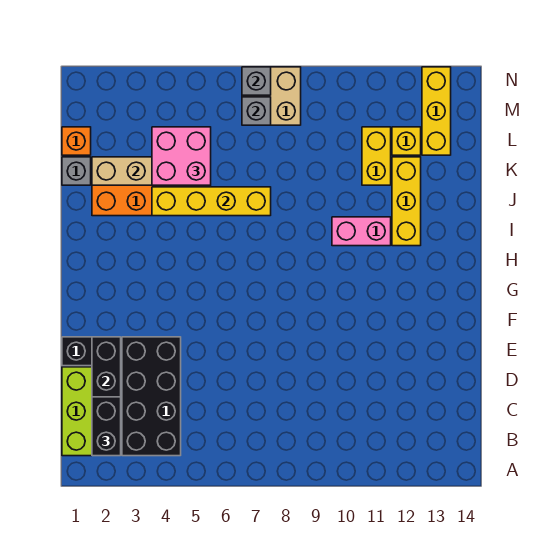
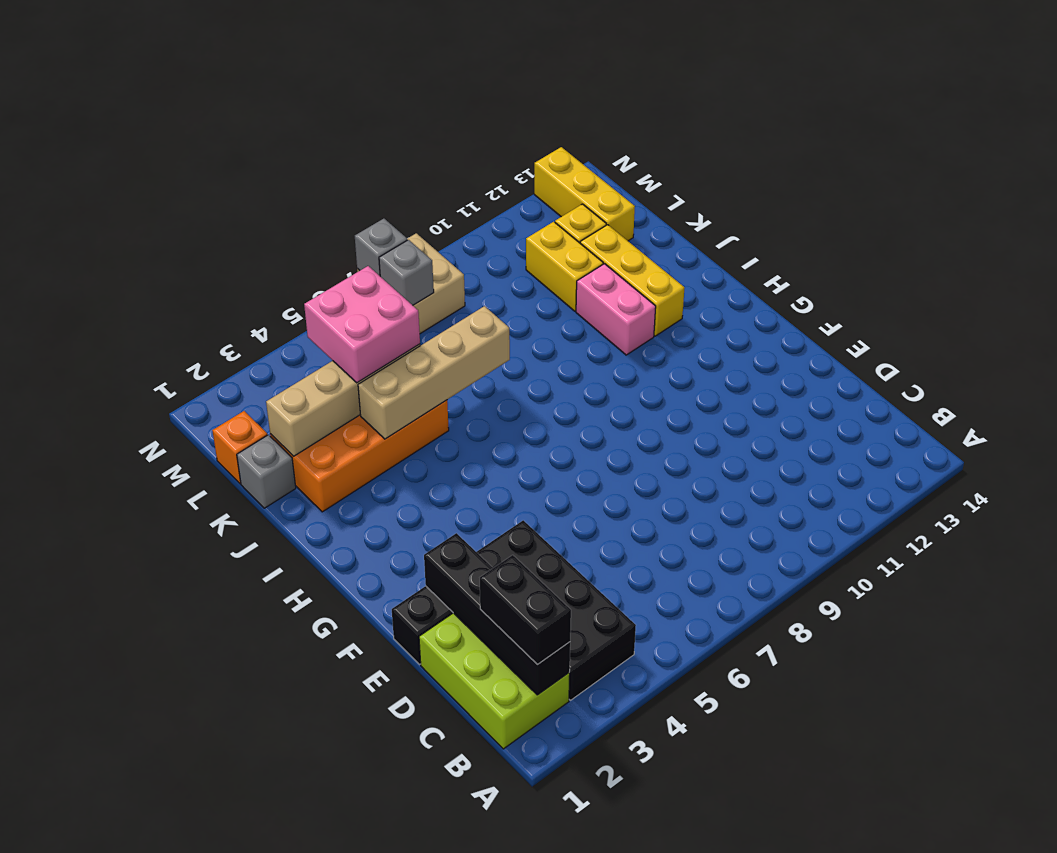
pink brick I10:I11 level 1 -> pink brick I11:J11 level 1
yellow brick J4:J7 level 2 -> tan brick J4:J7 level 2

